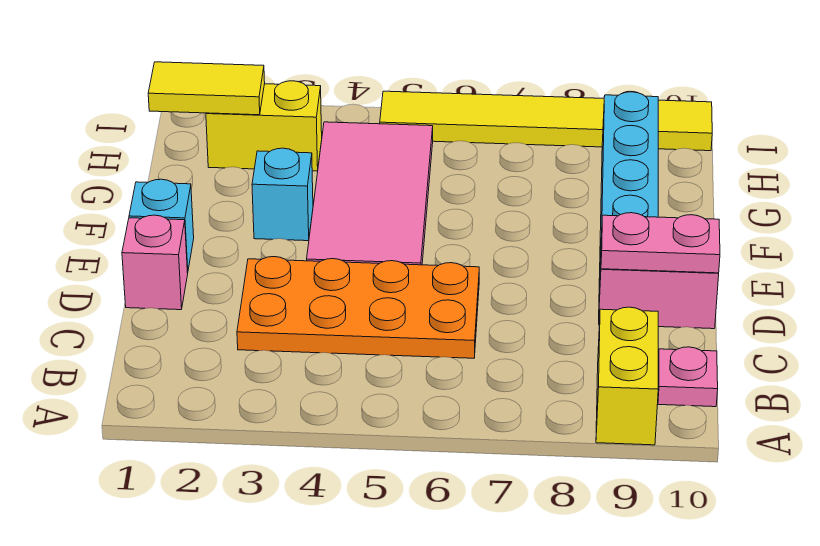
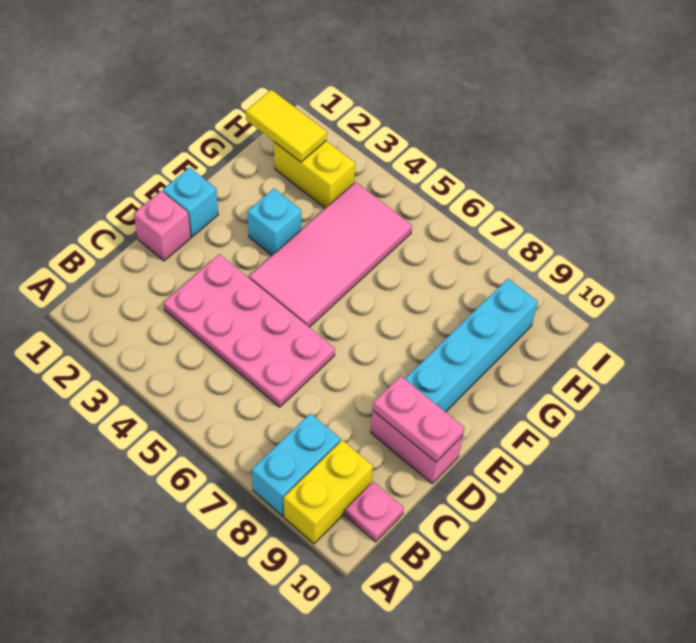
none -> cyan brick A8:B8 level 1
orange plate C3:D6 level 1 -> pink plate C3:D6 level 1
yellow tile I5:I10 level 1 -> none

